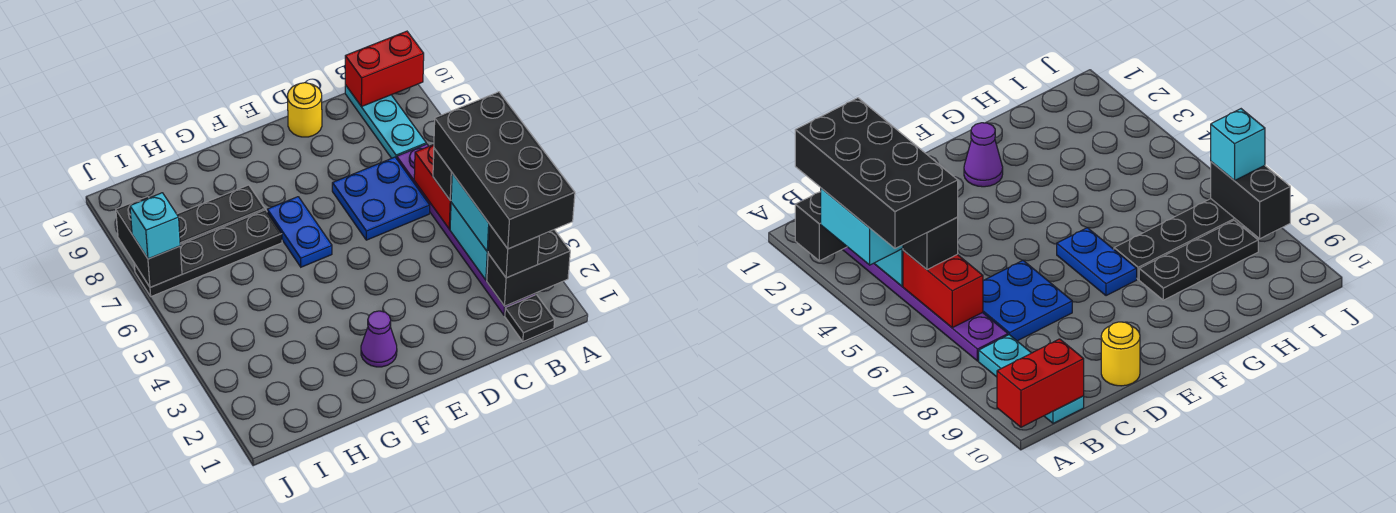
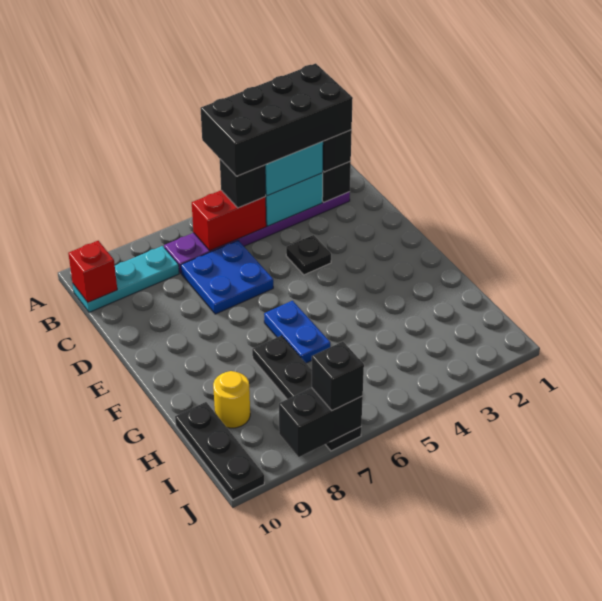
red brick A10:B10 level 2 -> red brick B10 level 2
black plate B1 level 1 -> black plate D4 level 1
yellow round brick D10 level 1 -> yellow round brick H9 level 1
purple cone F2 level 1 -> none
blue plate F6:F7 level 1 -> blue plate F6:G6 level 1
black plate G8:I8 level 1 -> black plate H10:J10 level 1
cyan brick J7 level 3 -> black brick J7 level 3

